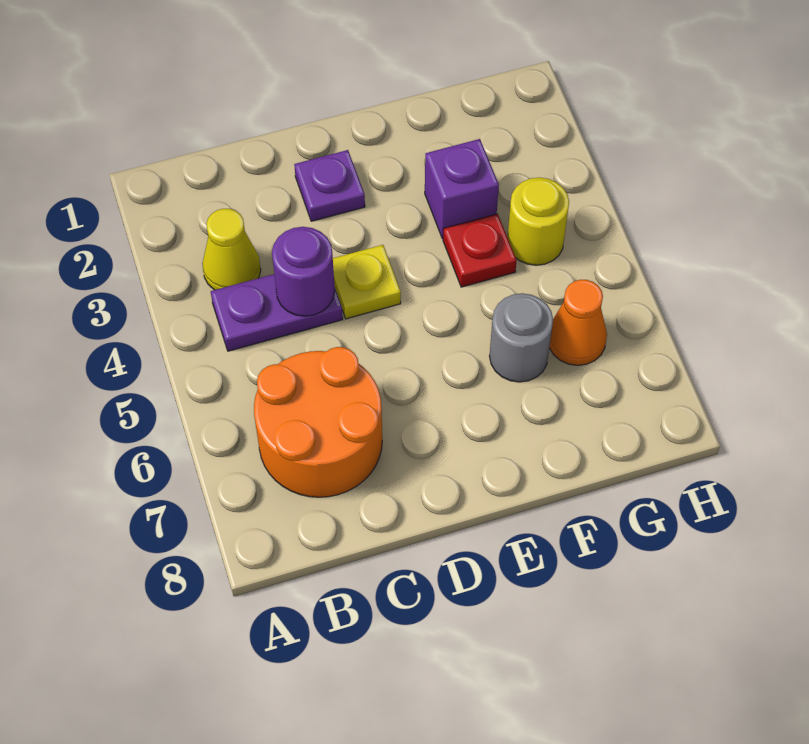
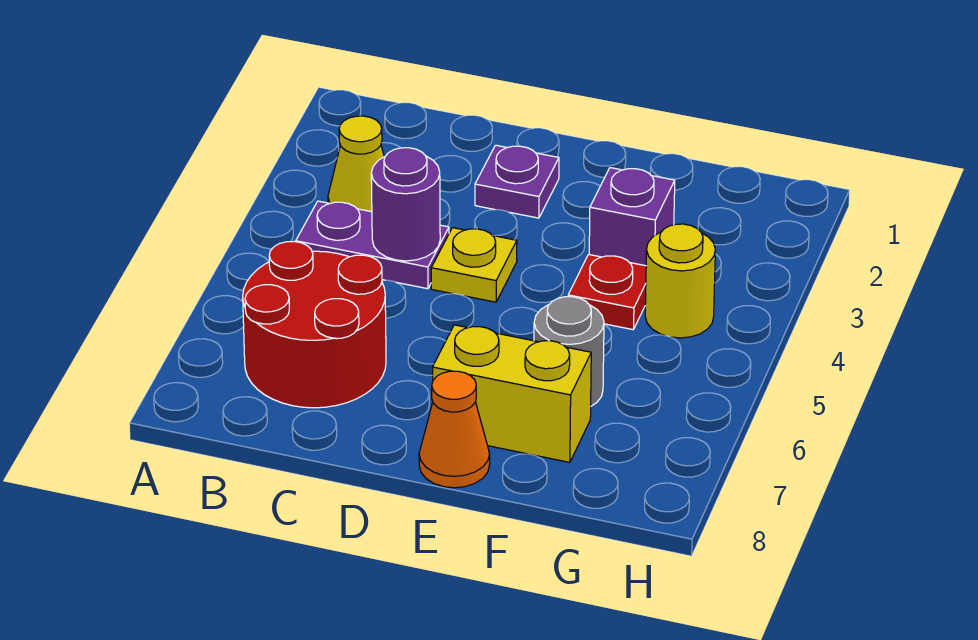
orange round brick B6:C7 level 1 -> red round brick B6:C7 level 1
none -> yellow brick E7:F7 level 1
orange cone G6 level 1 -> orange cone E8 level 1

